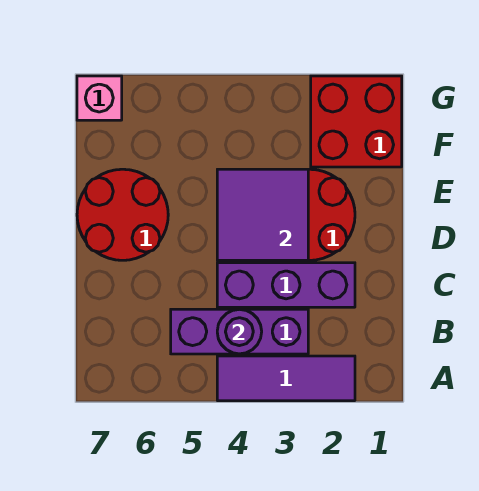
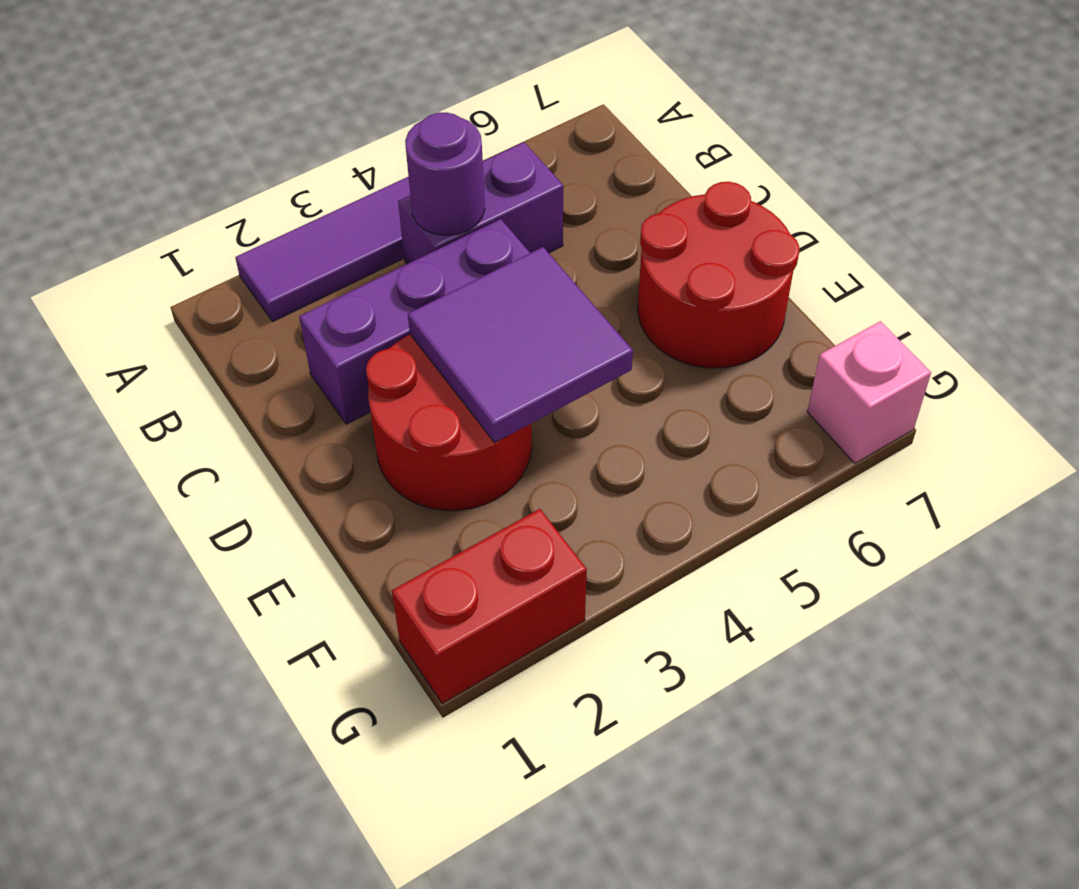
purple brick B3:B5 level 1 -> purple brick B4:B5 level 1
red brick F1:G2 level 1 -> red brick G1:G2 level 1

